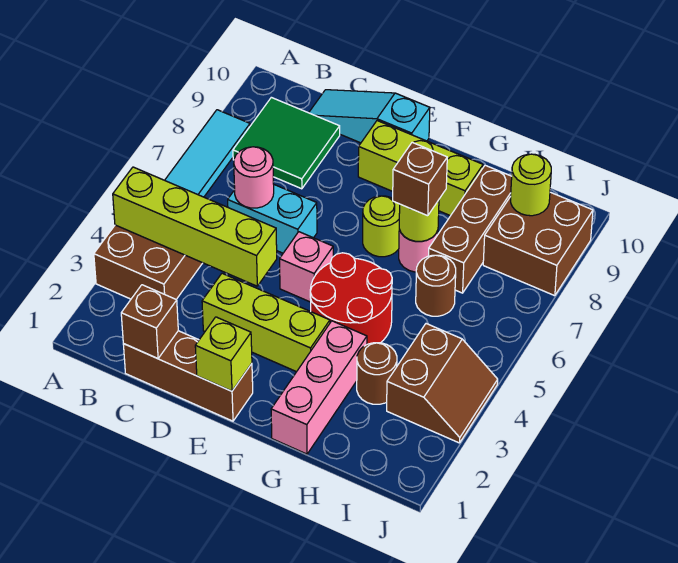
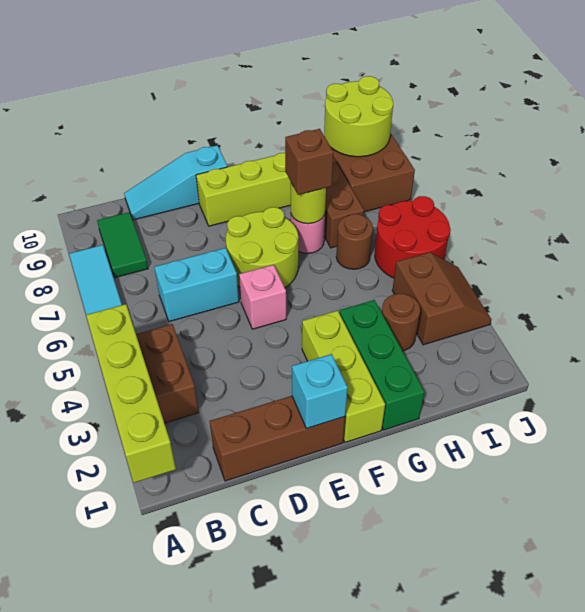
lime brick A4:D4 level 2 -> lime brick A1:A4 level 2
green tile B8:C9 level 1 -> green tile B8:B9 level 1
brown brick C1 level 2 -> none
pink round brick C6 level 2 -> none
lime brick D3:F3 level 1 -> lime brick F1:F3 level 1
lime brick E1 level 2 -> cyan brick E1 level 2
red round brick F4:G5 level 1 -> red round brick I5:J6 level 1
lime round brick F7 level 1 -> lime round brick E6:F7 level 1
pink brick G1:G3 level 1 -> green brick G1:G3 level 1
lime round brick I9 level 2 -> lime round brick I9:J10 level 2

